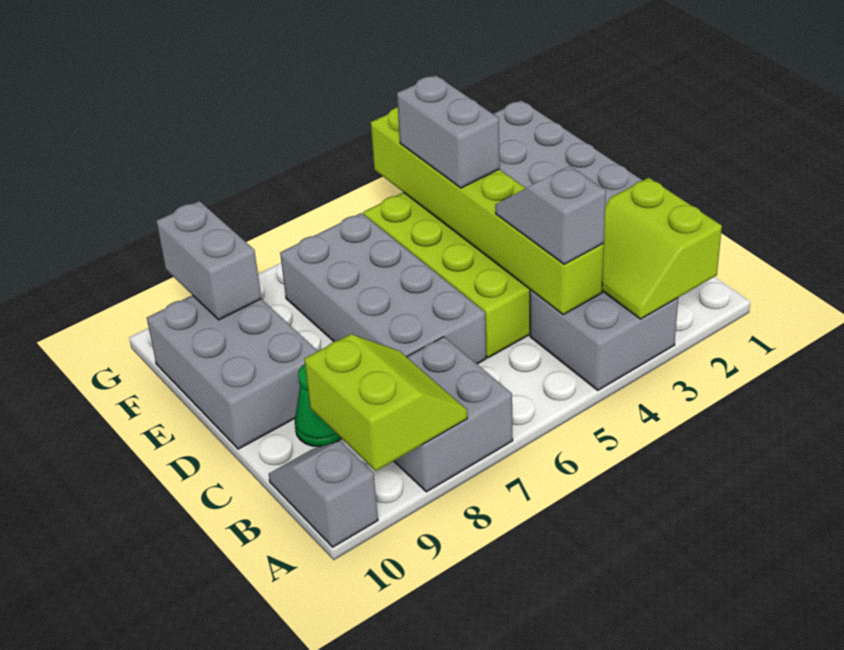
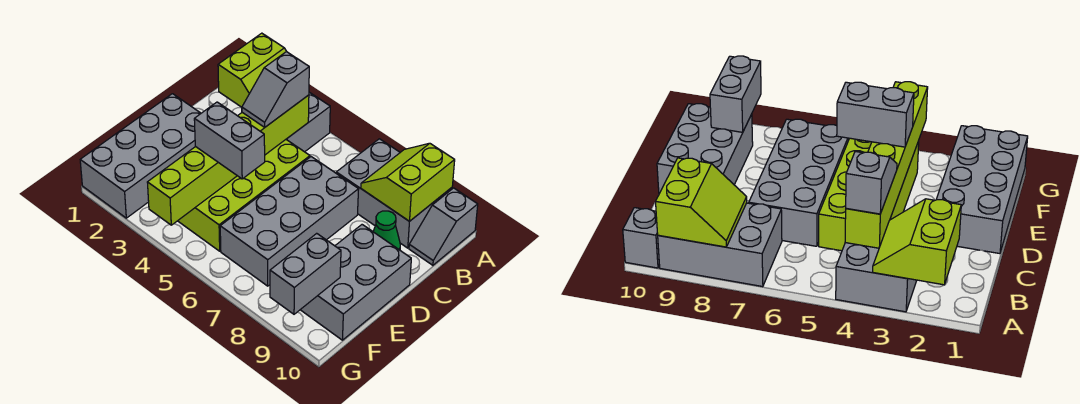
grey brick A7:B8 level 1 -> grey brick A7:B9 level 1
grey brick E4:F4 level 3 -> grey brick E4:E5 level 3

